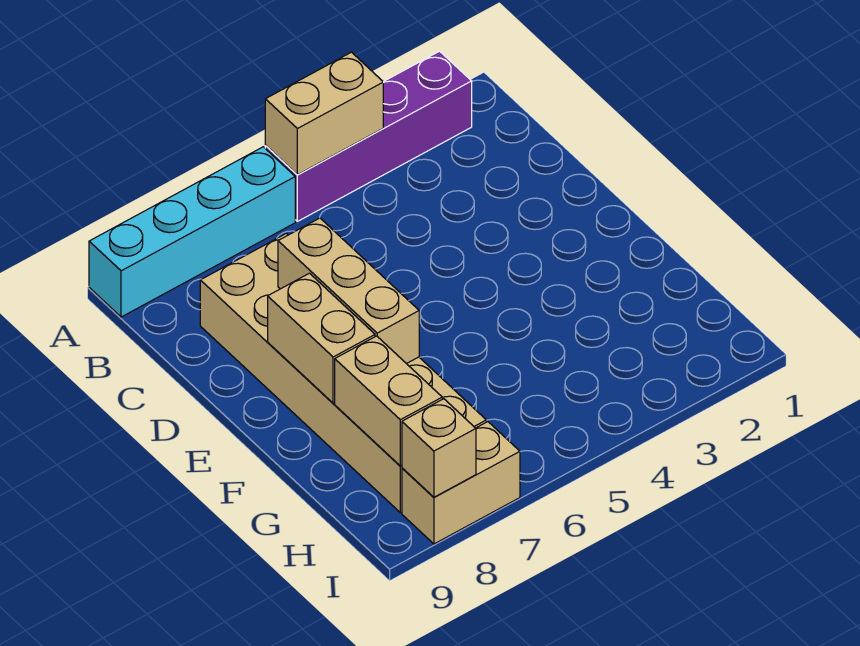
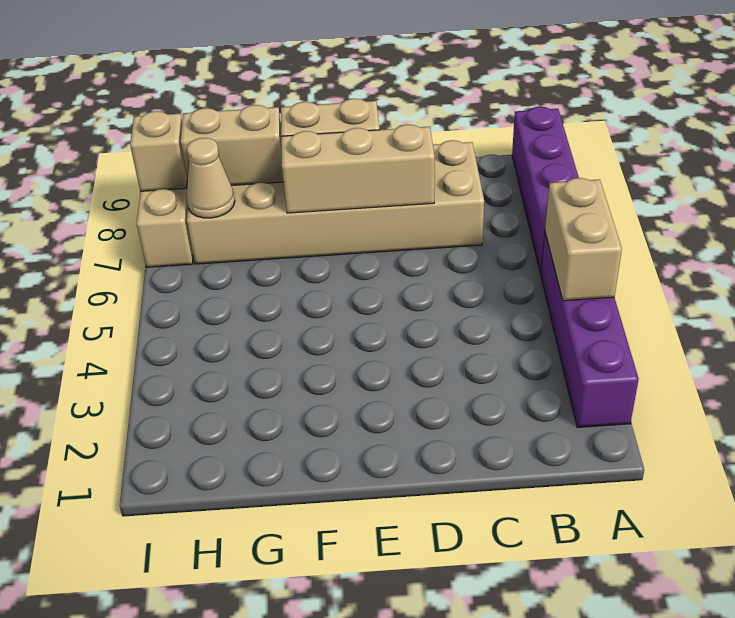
cyan brick A6:A9 level 1 -> purple brick A6:A9 level 1
none -> tan cone H7 level 2

